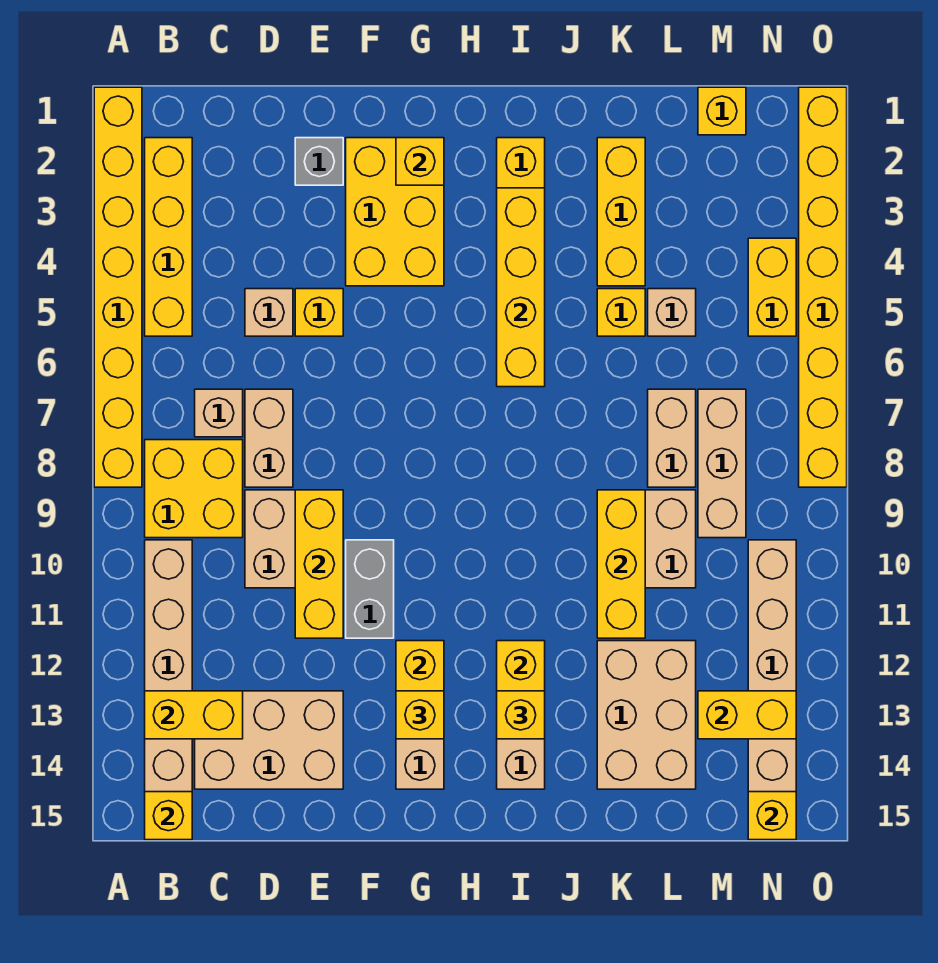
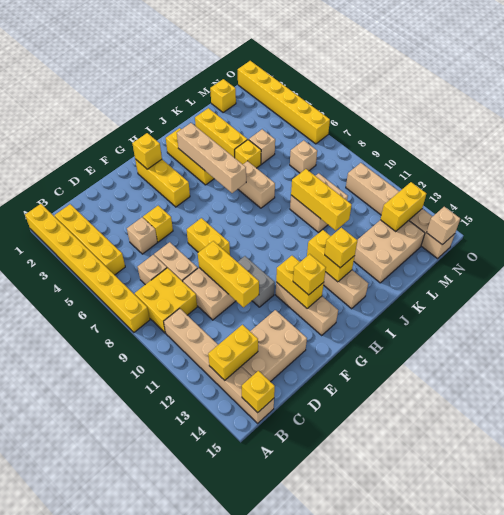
grey brick E2 level 1 -> none
yellow brick F2:G4 level 1 -> yellow brick G2:G4 level 1
yellow brick I3:I6 level 2 -> tan brick I3:I6 level 2
tan brick K12:L14 level 1 -> tan brick K13:M14 level 1
tan brick L7:L8 level 1 -> tan brick J6:J7 level 1
tan brick M7:M9 level 1 -> tan brick M7 level 1
yellow brick N4:N5 level 1 -> yellow brick F7:F8 level 1
yellow brick N15 level 2 -> tan brick N15 level 2
yellow brick O1:O8 level 1 -> yellow brick O1:O6 level 1

